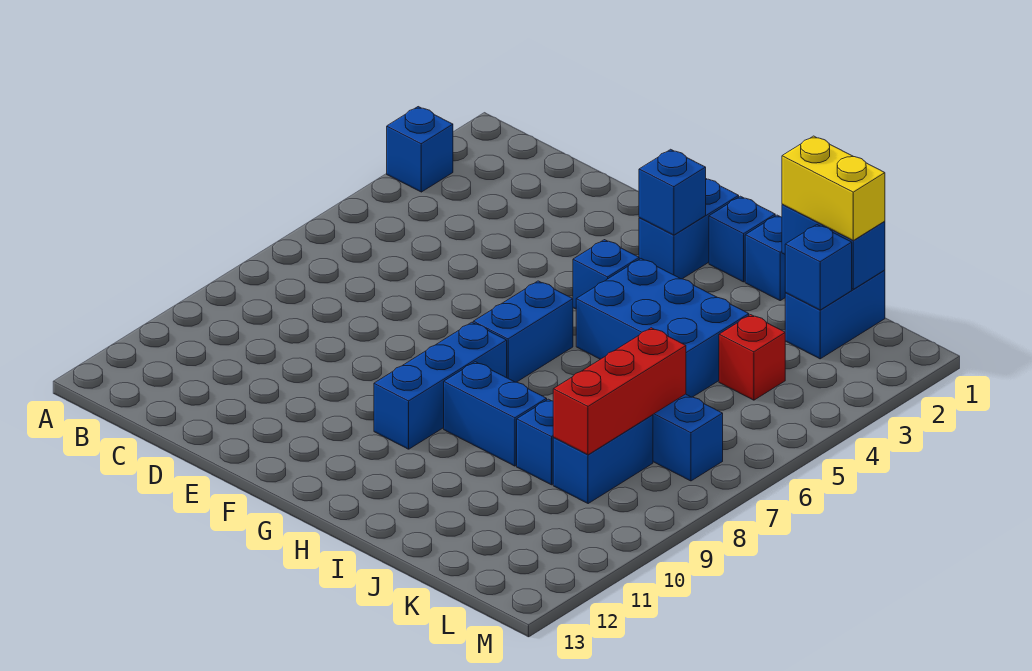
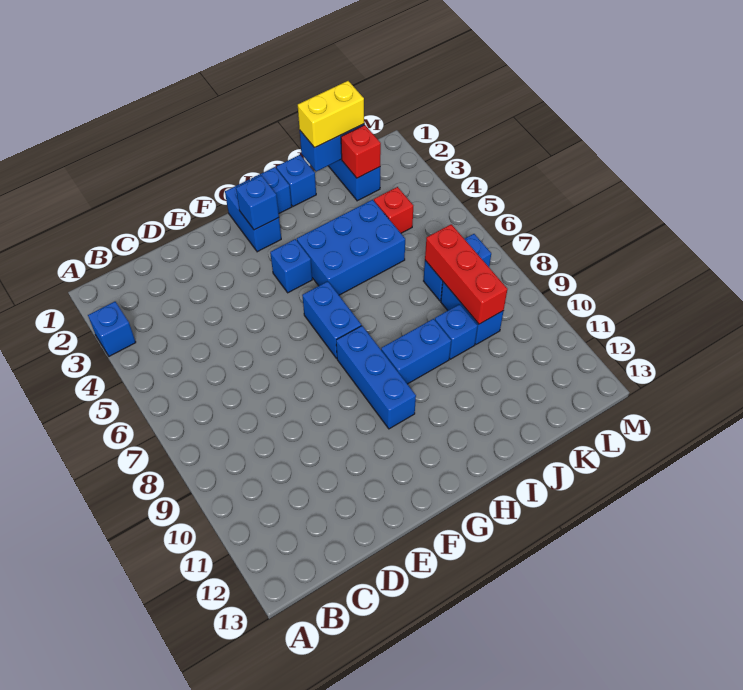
blue brick K2 level 2 -> red brick K2 level 2

